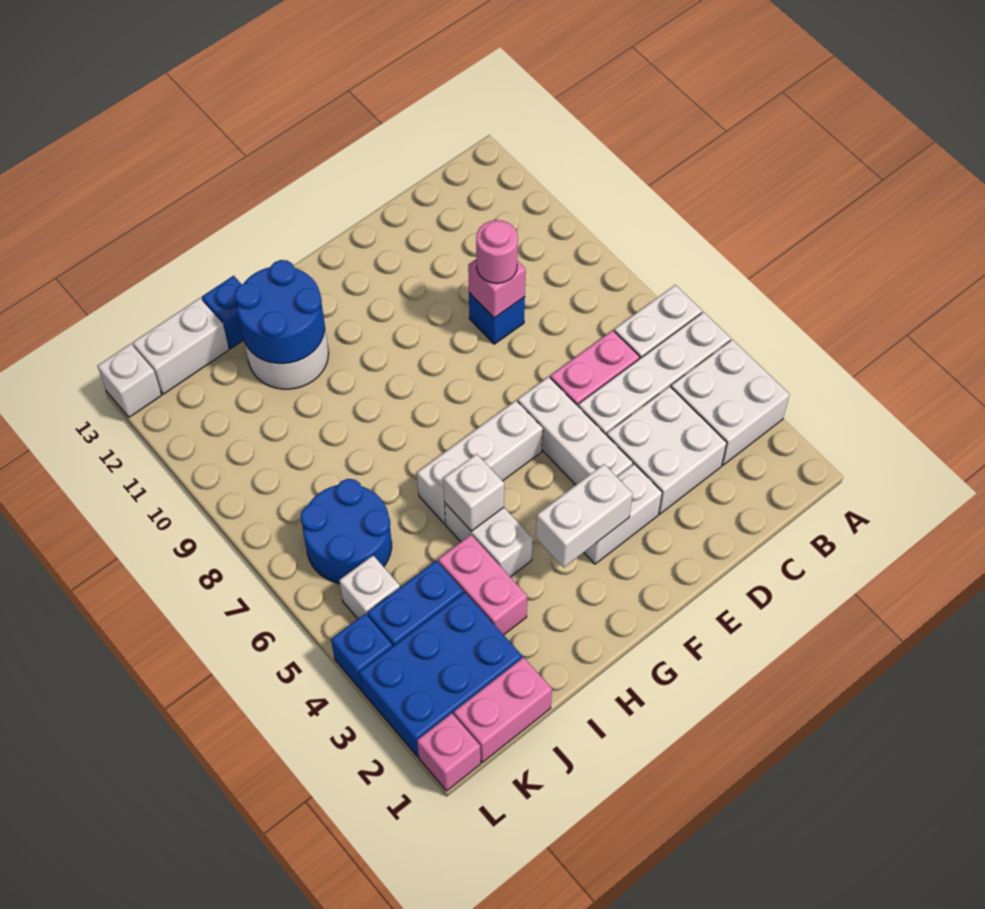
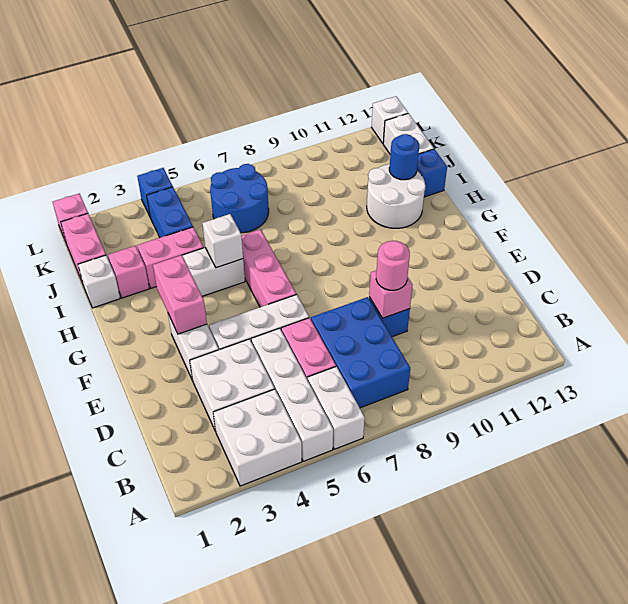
white brick F3:G3 level 2 -> pink brick F3:G3 level 2
white brick F6:H6 level 1 -> pink brick F6:H6 level 1
blue round brick H11:I12 level 2 -> blue round brick I12 level 2
none -> pink brick I2 level 1
blue brick J2:L3 level 1 -> blue brick B7:D8 level 1
white brick K5 level 1 -> white brick I1 level 1

